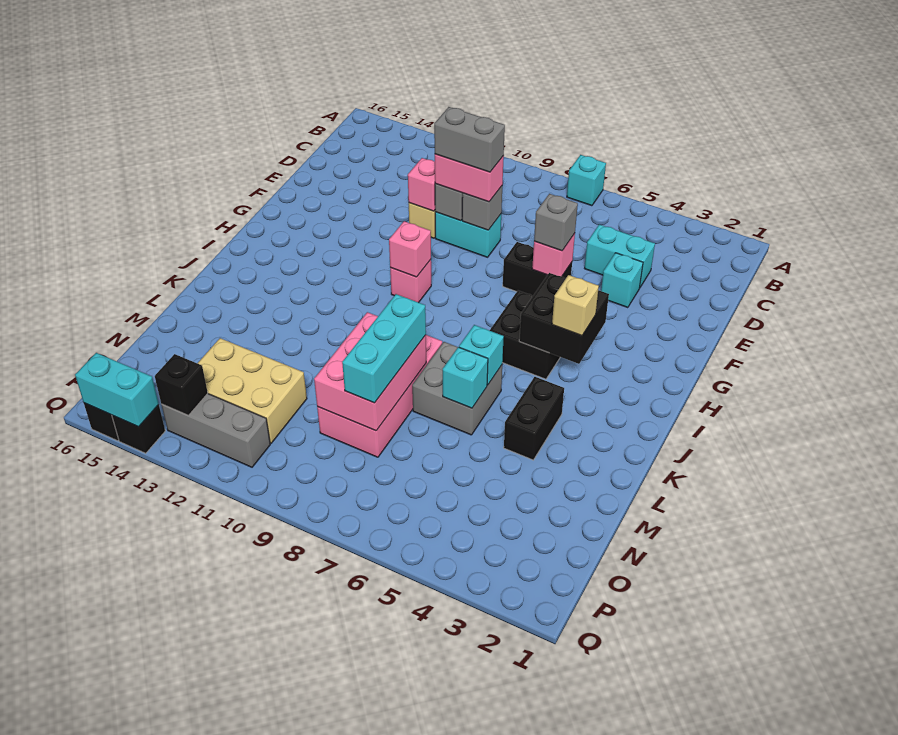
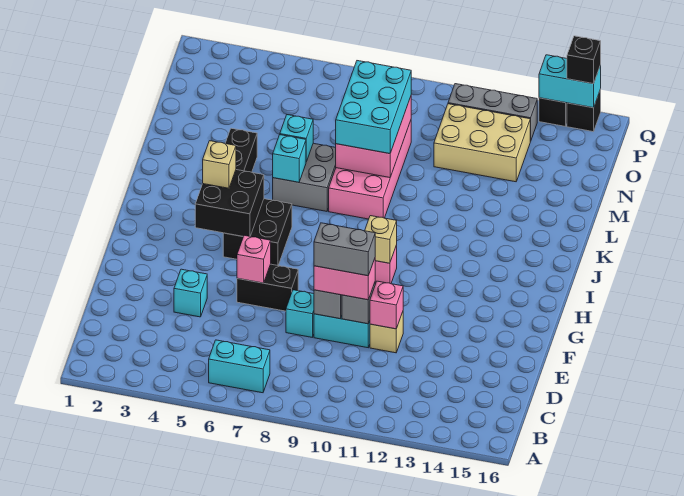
cyan brick A7 level 1 -> cyan brick E8 level 1
cyan brick D4:D5 level 1 -> cyan brick B6:B7 level 1
grey brick F6 level 3 -> none
pink brick H10 level 2 -> tan brick H10 level 2
cyan brick L8:N8 level 3 -> cyan brick L8:N9 level 3
black brick P13 level 2 -> black brick Q15 level 3

